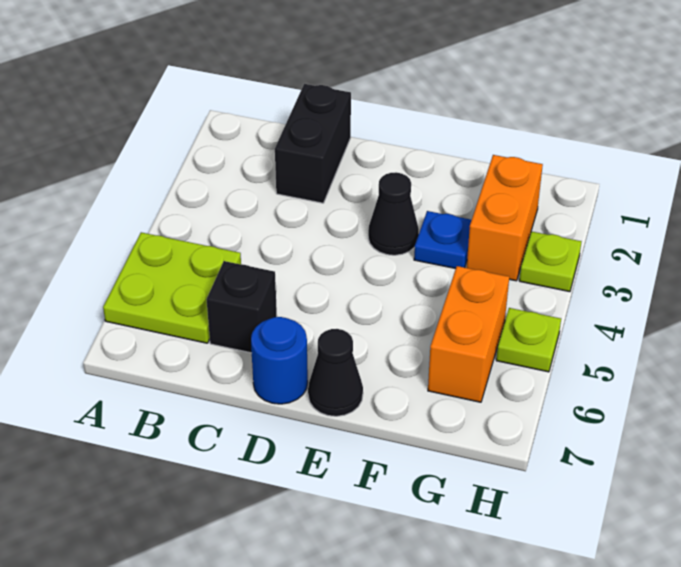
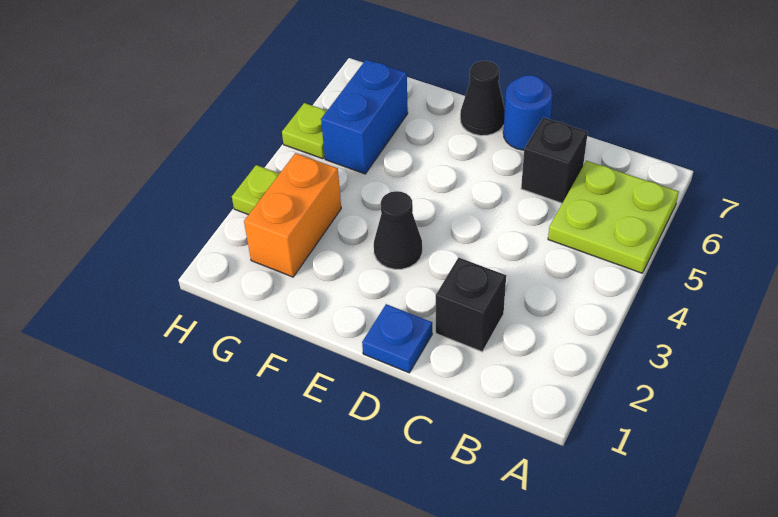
black brick C1:C2 level 1 -> black brick C2 level 1
blue plate F3 level 1 -> blue plate D1 level 1
orange brick G5:G6 level 1 -> blue brick G5:G6 level 1

